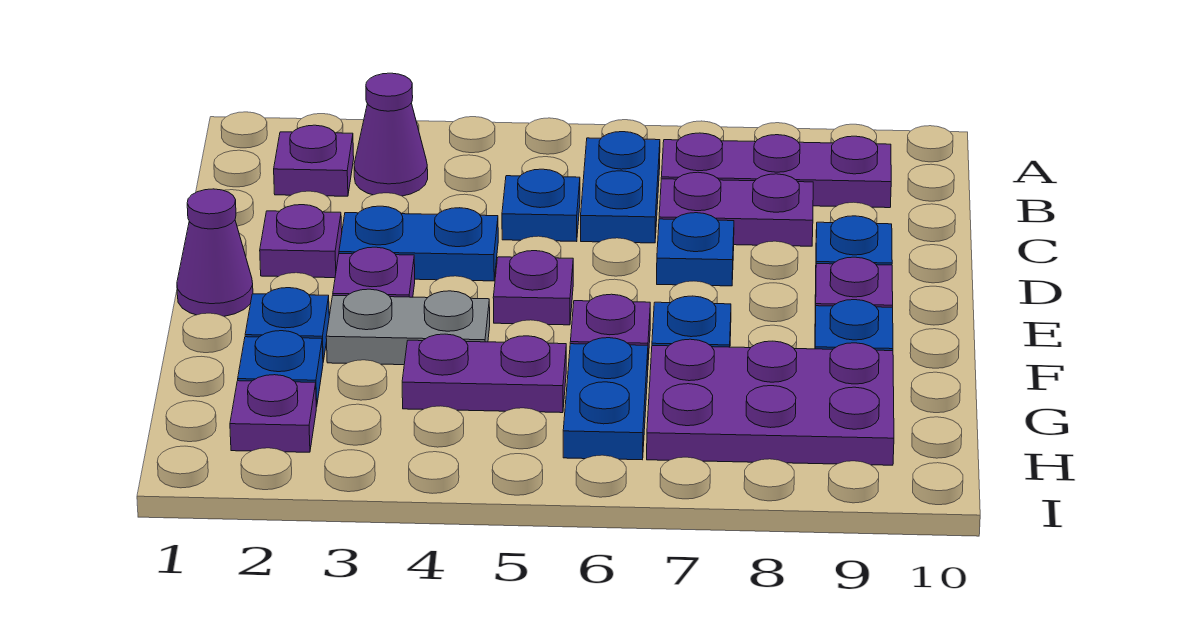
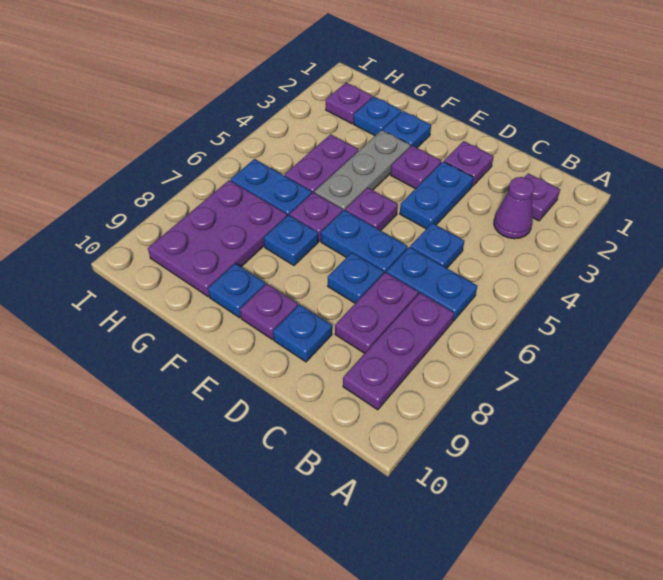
none -> blue plate D6:E6 level 1
purple cone E1 level 1 -> none
grey plate F3:F4 level 1 -> grey plate F3:F5 level 1

